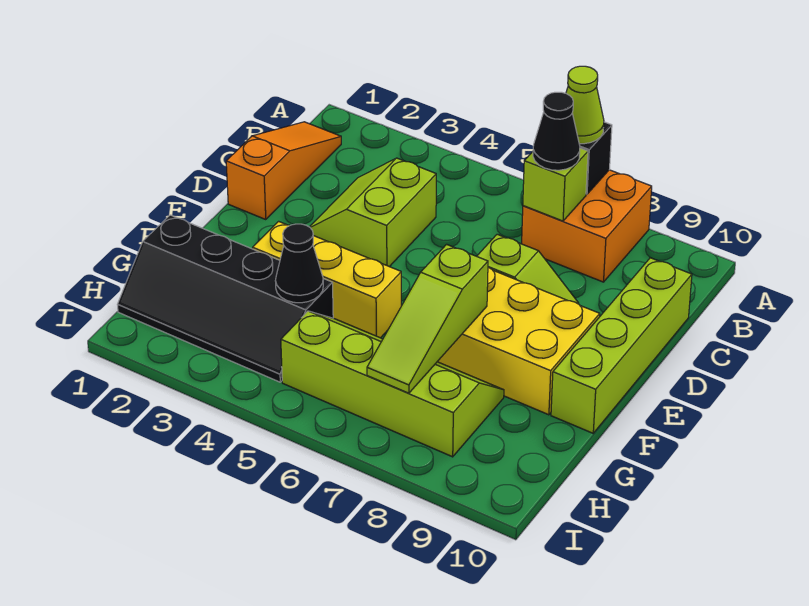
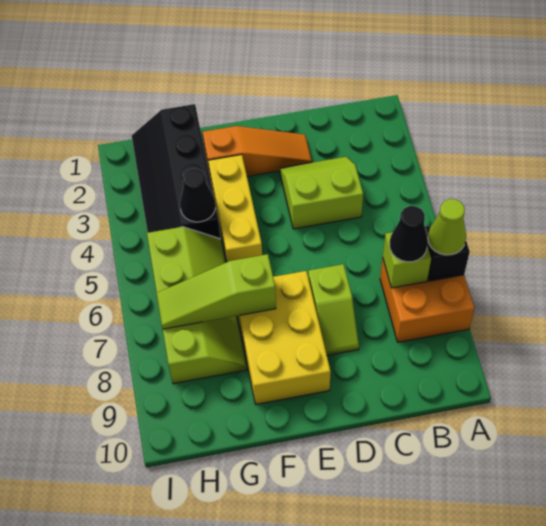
orange slope B1:D1 level 1 top D -> orange slope D2:F2 level 1 top F
lime brick C10:F10 level 1 -> none

